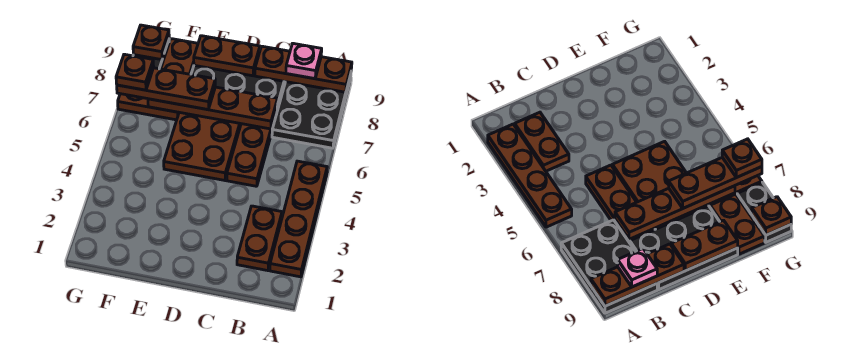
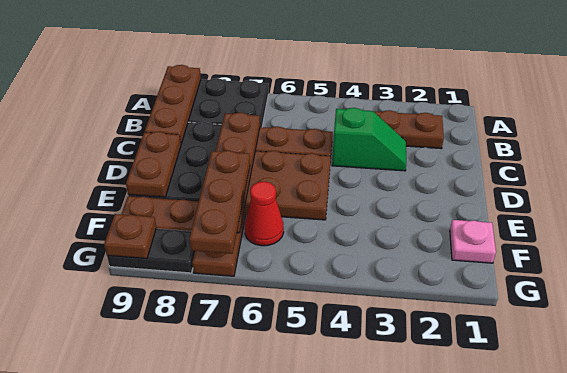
brown plate A2:A5 level 1 -> none
pink plate B9 level 3 -> pink plate F1 level 1
none -> green slope C3:C4 level 1 top 4
none -> red cone F6 level 1
brown plate G7 level 4 -> none

